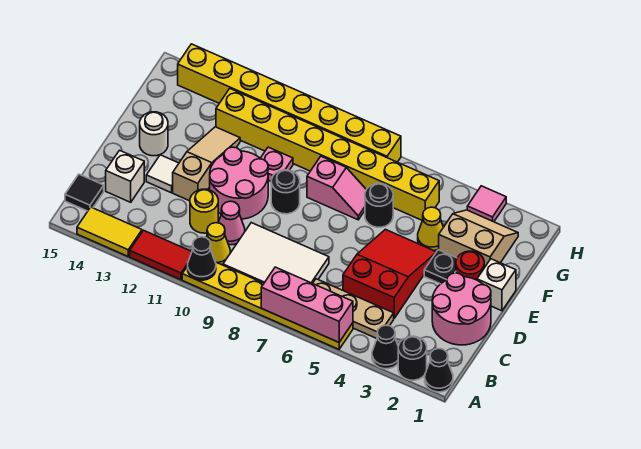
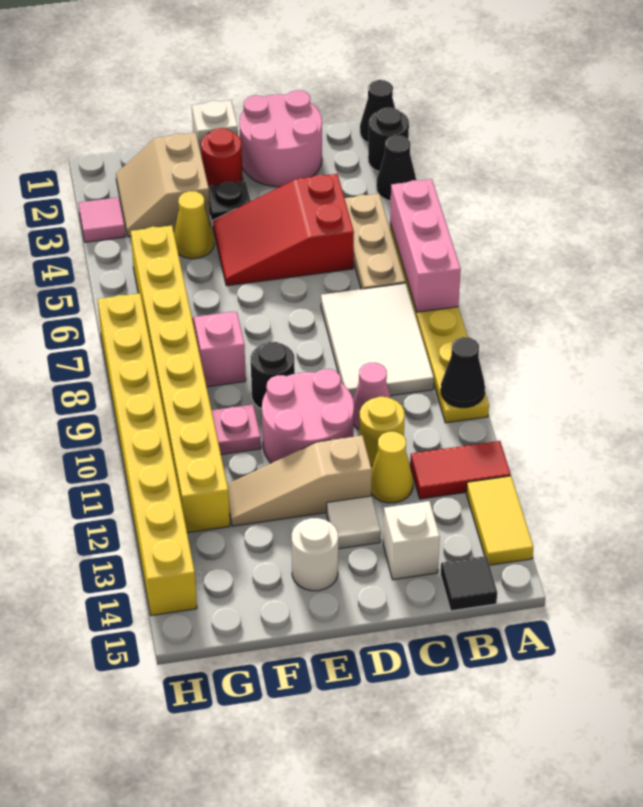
red tile A11:A12 level 1 -> red tile A12:B12 level 1
yellow cone B10 level 1 -> yellow cone C12 level 1
black round brick F6 level 1 -> none

